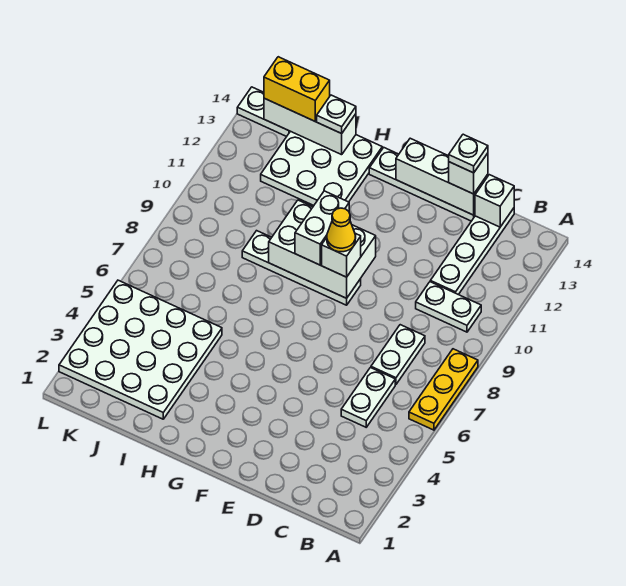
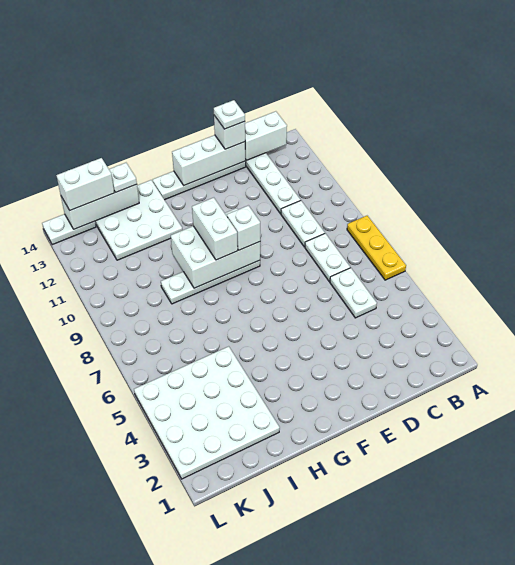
white plate B10:C10 level 1 -> white plate C9:C10 level 1
white brick C14 level 2 -> white brick B14:C14 level 2
yellow cone F9 level 4 -> none
yellow brick J14:K14 level 3 -> white brick J14:K14 level 3

